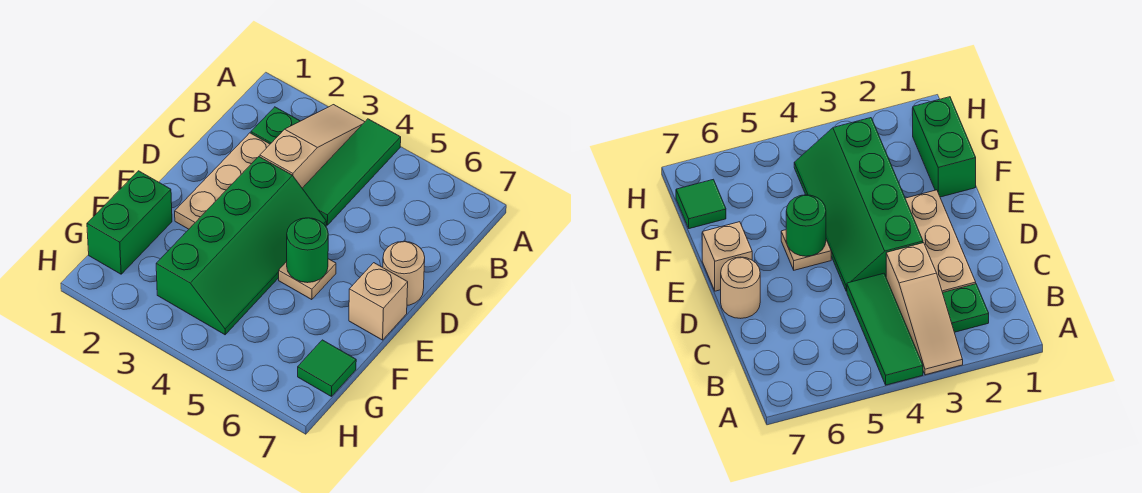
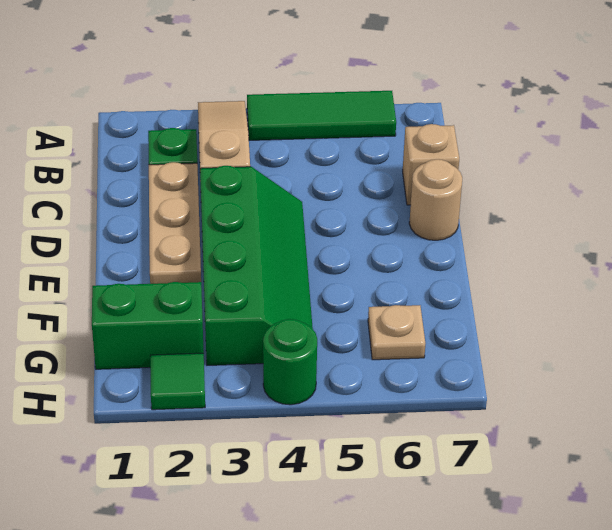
green tile A4:C4 level 1 -> green tile A4:A6 level 1
tan plate E5 level 1 -> tan plate G6 level 1
green round brick E5 level 2 -> green round brick H4 level 1
tan brick E7 level 1 -> tan brick C7 level 1
green brick F1:G1 level 1 -> green brick G1:G2 level 1
green tile G7 level 1 -> green tile H2 level 1

